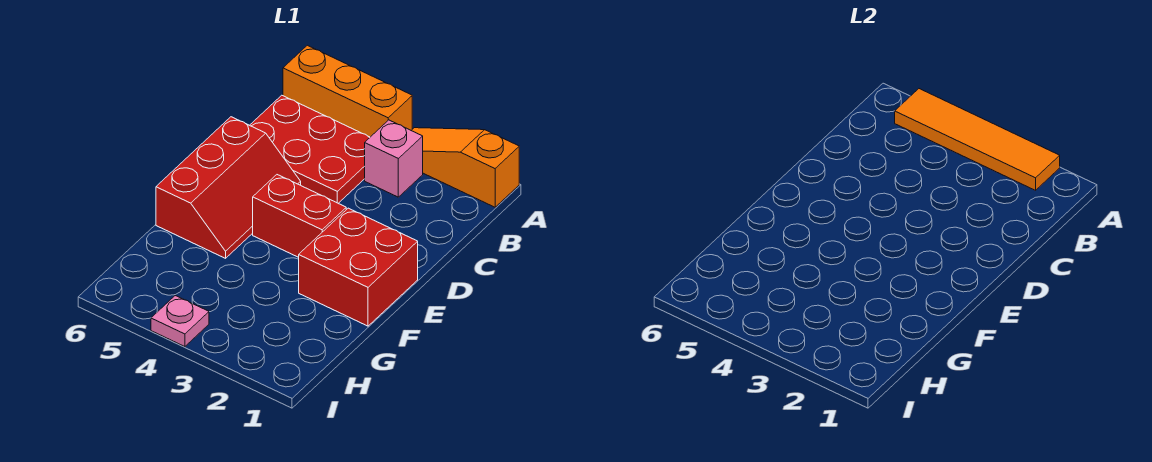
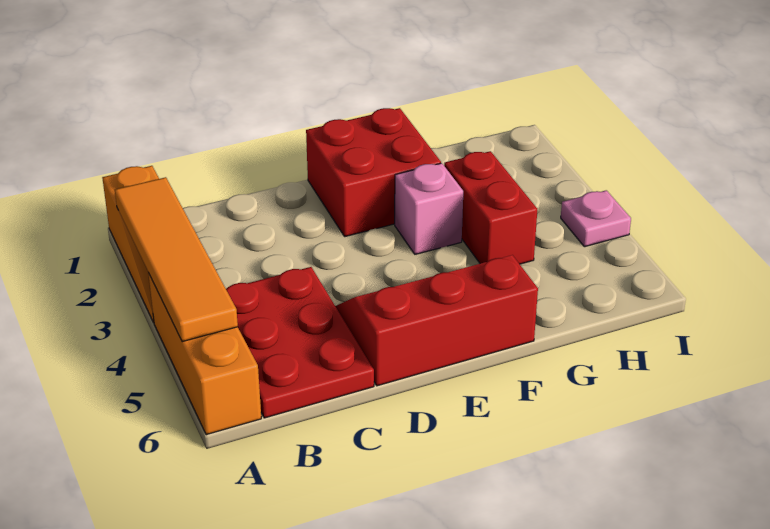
pink brick B3 level 1 -> pink brick F3 level 1
red brick E3:E4 level 1 -> red brick G3:G4 level 1

